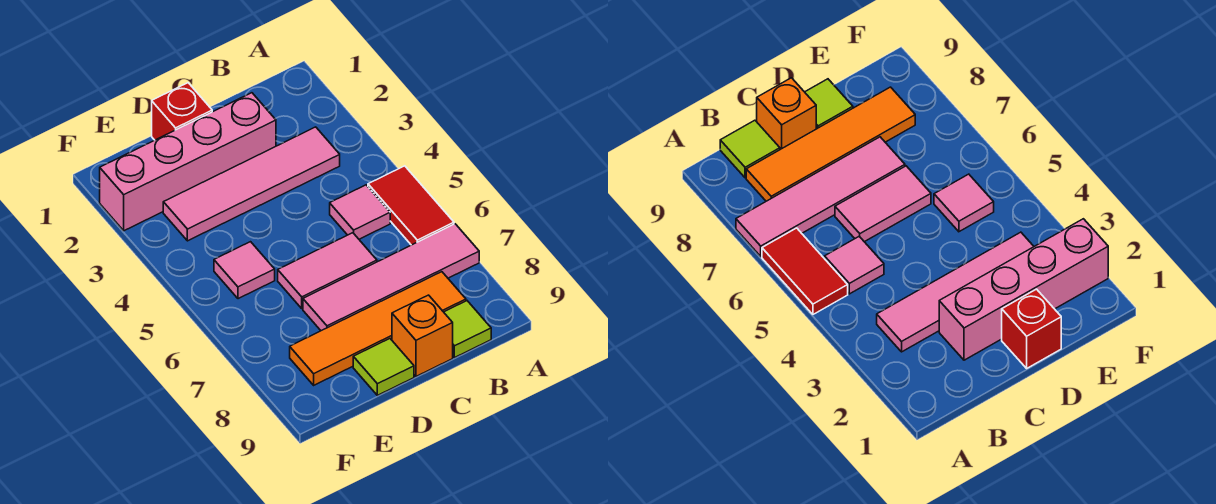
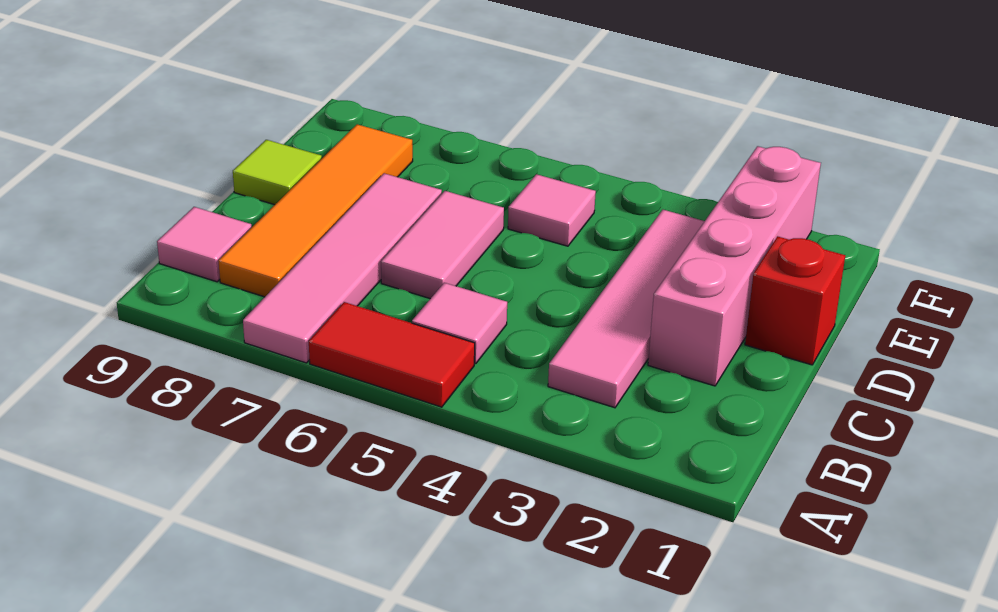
lime tile B9 level 1 -> pink tile B9 level 1
orange brick C9 level 1 -> none

